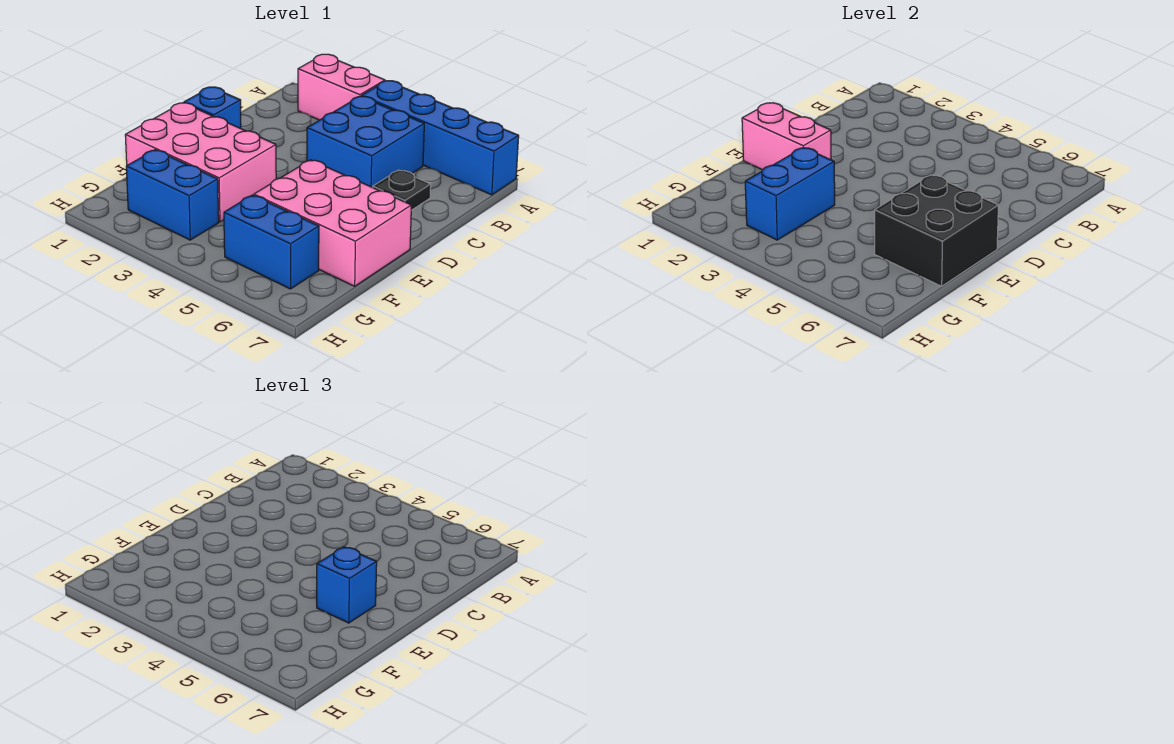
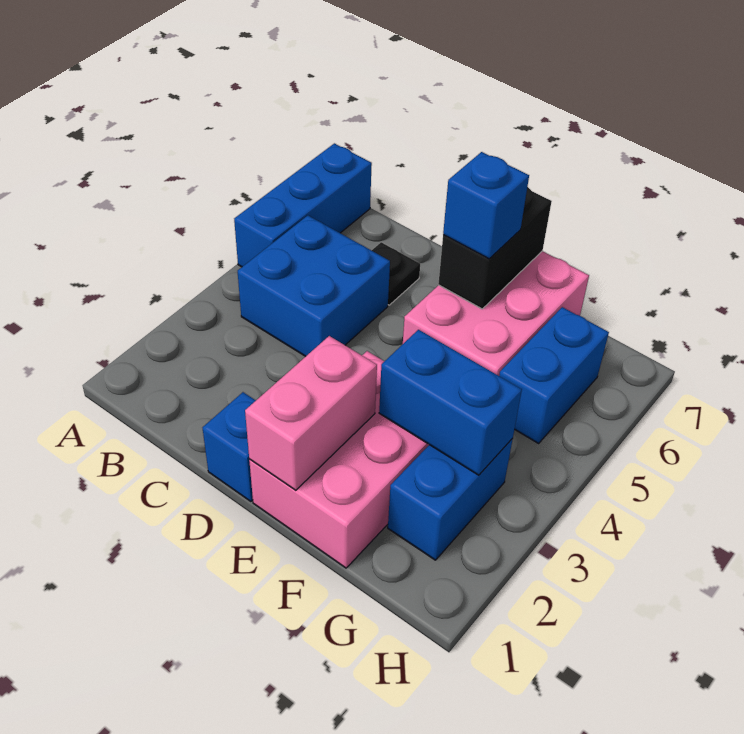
pink brick A2:A3 level 1 -> none
blue brick A4:A7 level 1 -> blue brick A5:A7 level 1
black brick E6:F7 level 2 -> black brick E6:E7 level 2

